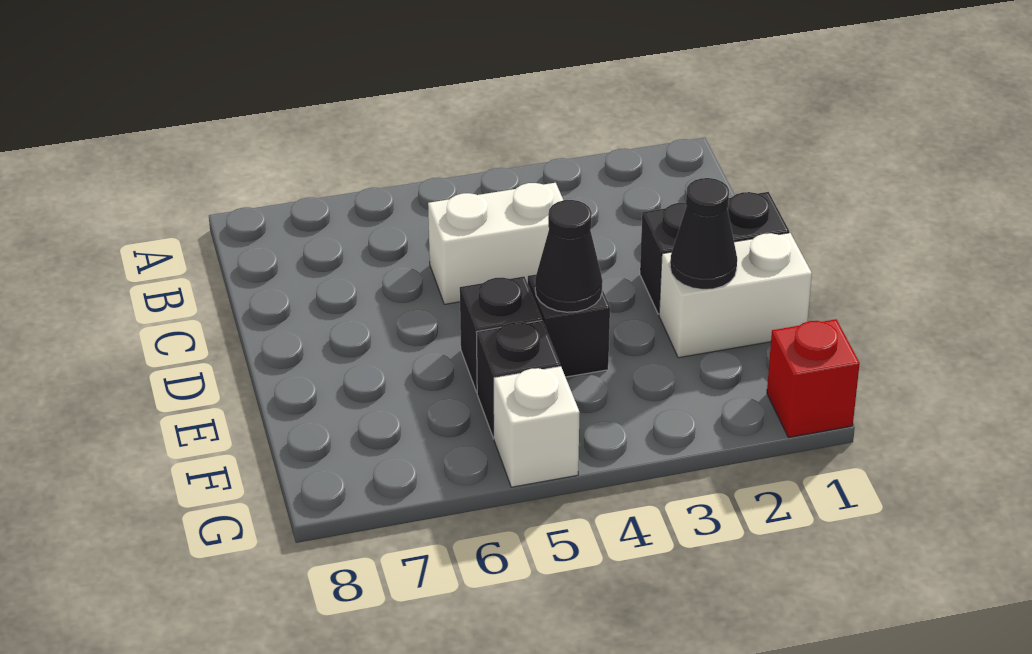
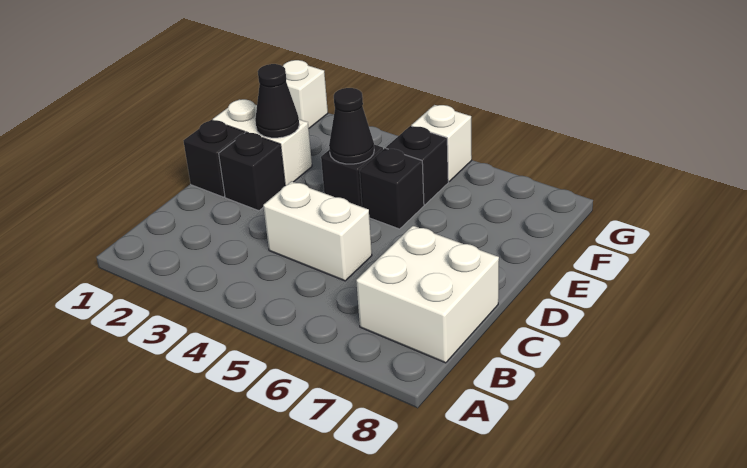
none -> white brick B7:C8 level 1
red brick G1 level 1 -> white brick G1 level 1

